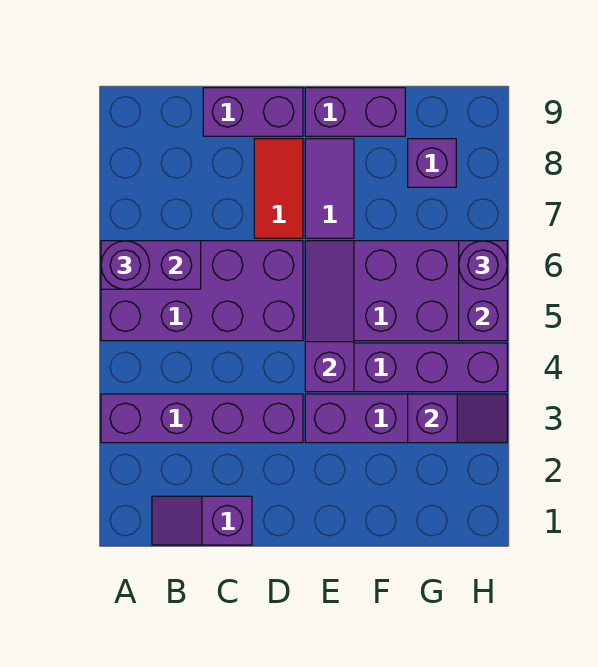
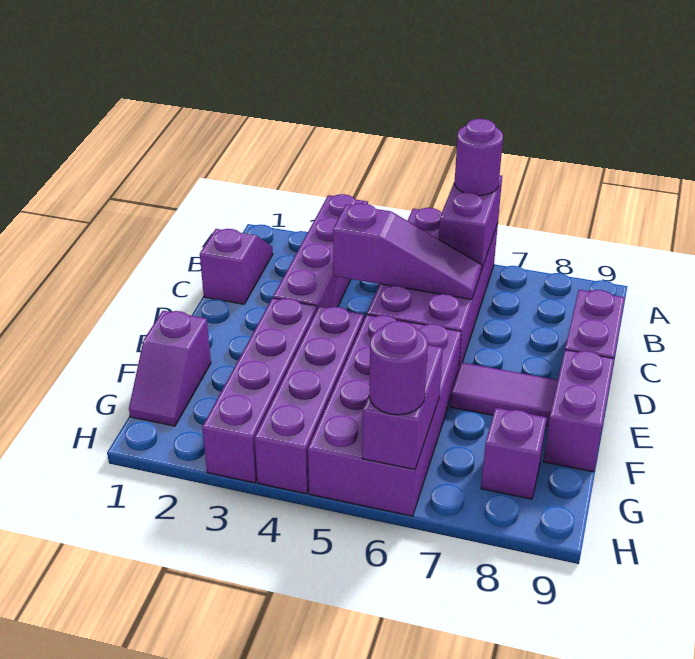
red tile D7:D8 level 1 -> none
purple slope E4:E6 level 2 top 4 -> purple slope C4:C6 level 2 top 4
purple slope G3:H3 level 2 top G -> purple slope F1:G1 level 1 top F
purple brick H5:H6 level 2 -> purple brick G6:H6 level 2

